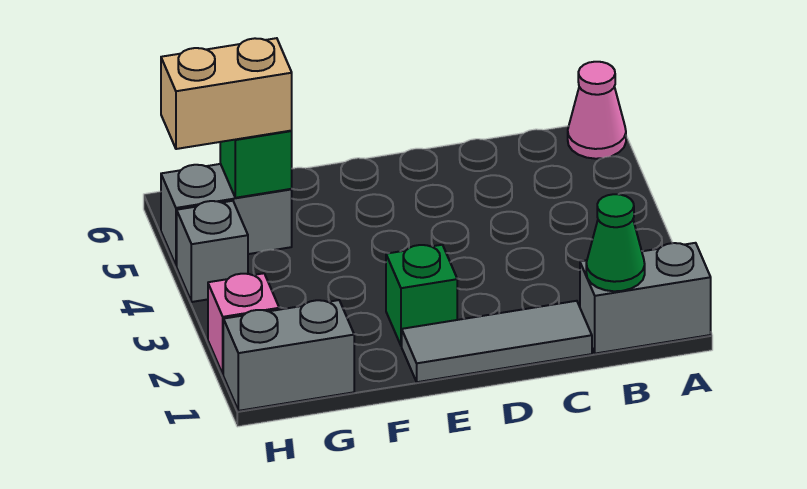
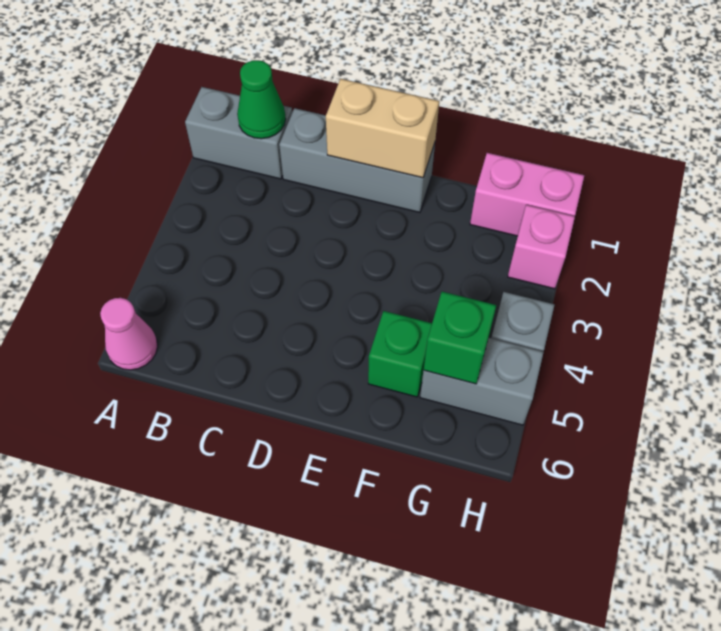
grey tile C1:E1 level 1 -> grey brick C1:E1 level 1
green brick E2 level 1 -> green brick F5 level 1
grey brick G1:H1 level 1 -> pink brick G1:H1 level 1
tan brick G5:H5 level 3 -> tan brick D1:E1 level 2

